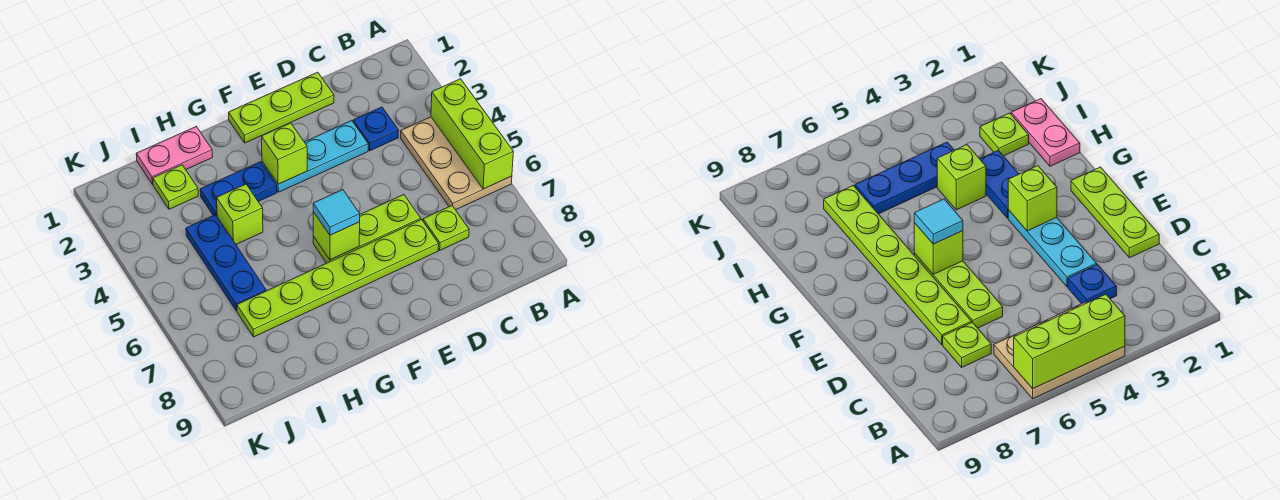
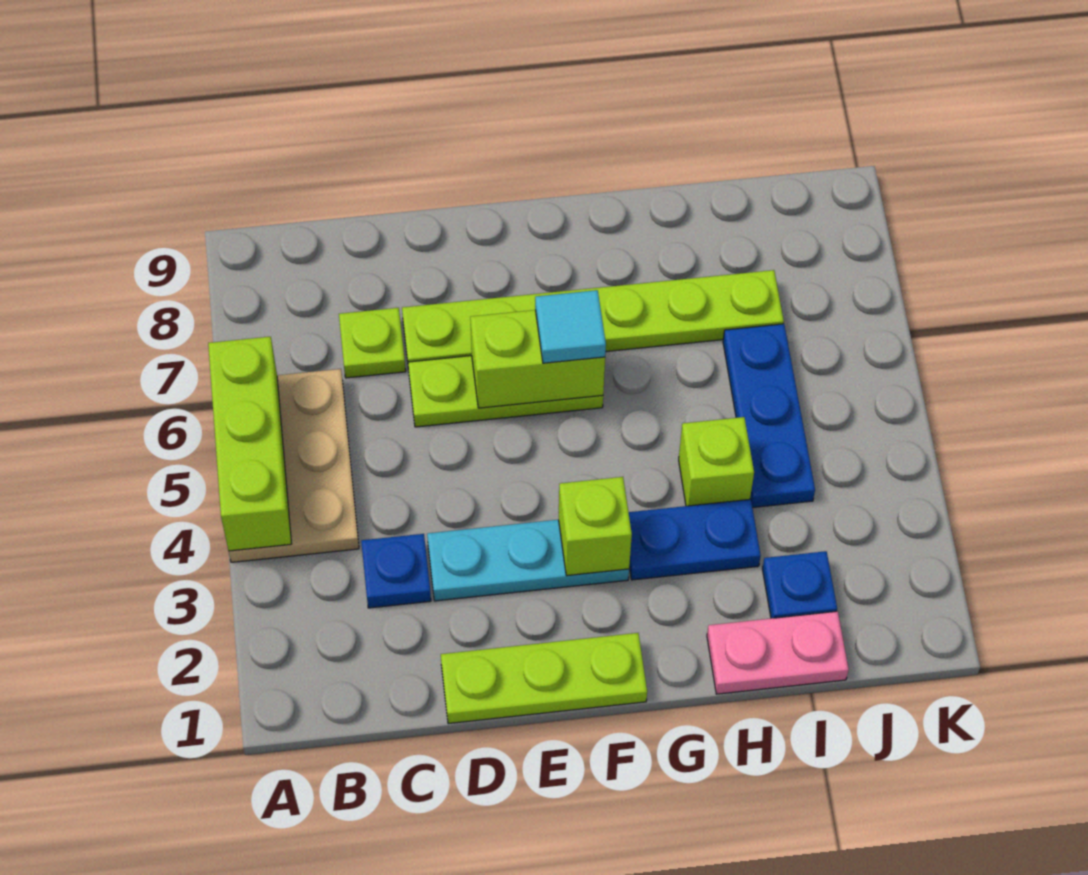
lime brick F6 level 2 -> lime brick E6:F6 level 2
lime plate I2 level 1 -> blue plate I2 level 1

